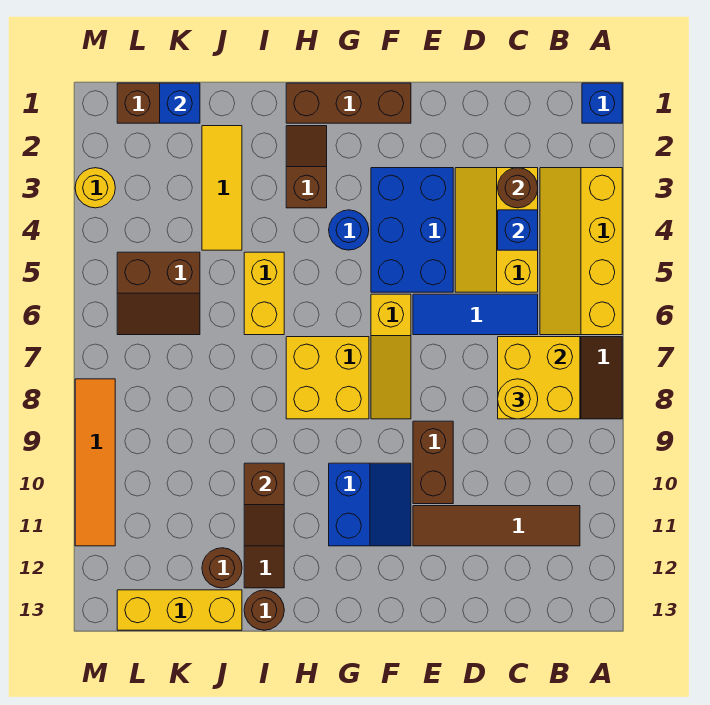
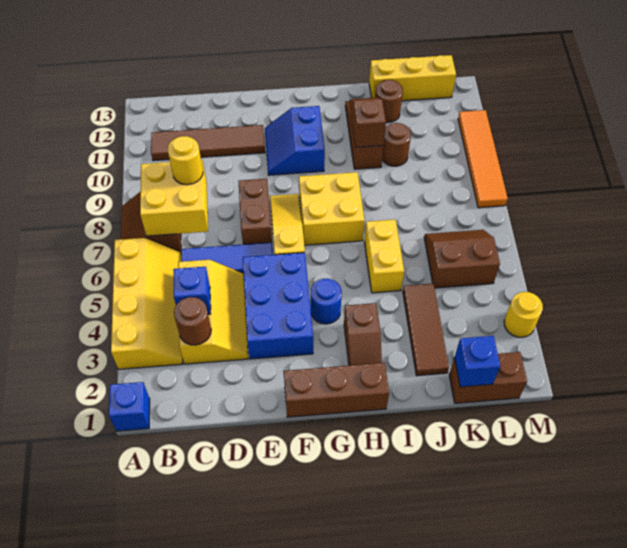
brown brick E9:E10 level 1 -> brown brick E7:E8 level 1
brown round brick I13 level 1 -> brown round brick J10 level 1
yellow tile J2:J4 level 1 -> brown tile J2:J4 level 1

